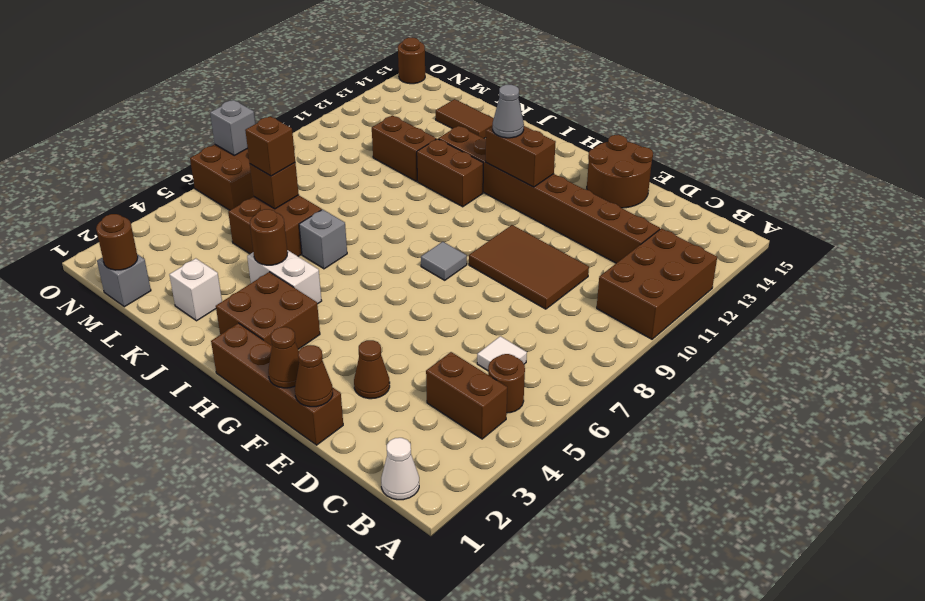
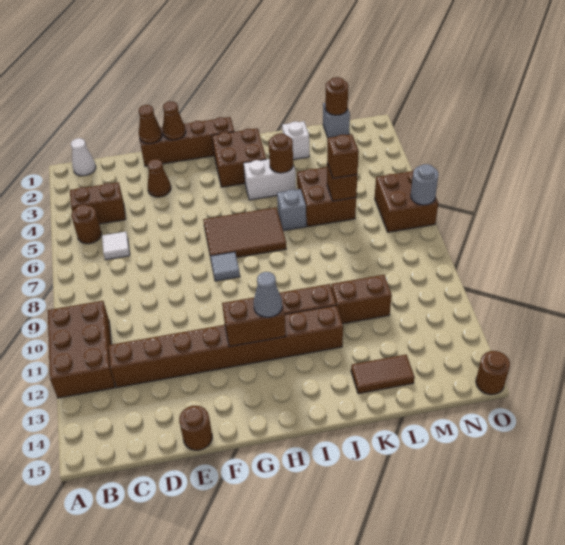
brown tile D9:F10 level 1 -> brown tile G6:I7 level 1
brown round brick E14:F15 level 1 -> brown round brick E15 level 1
grey brick O7 level 2 -> grey round brick O7 level 2

